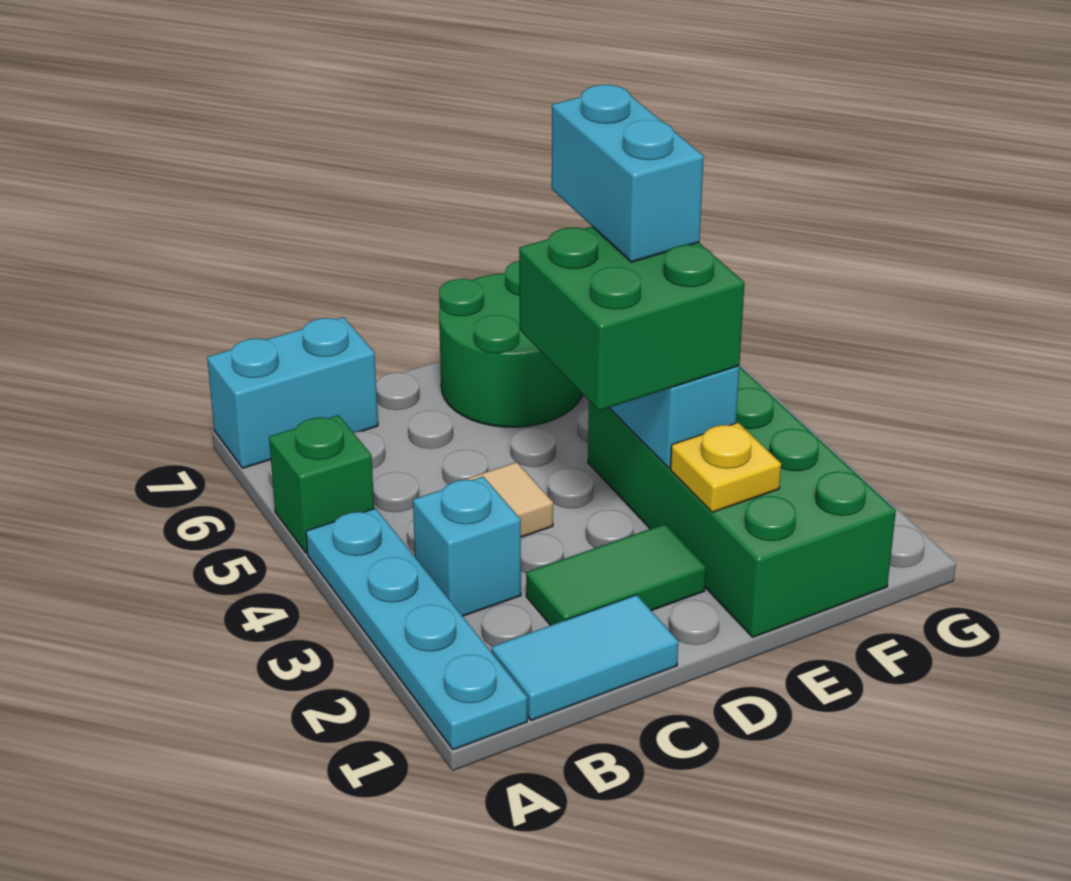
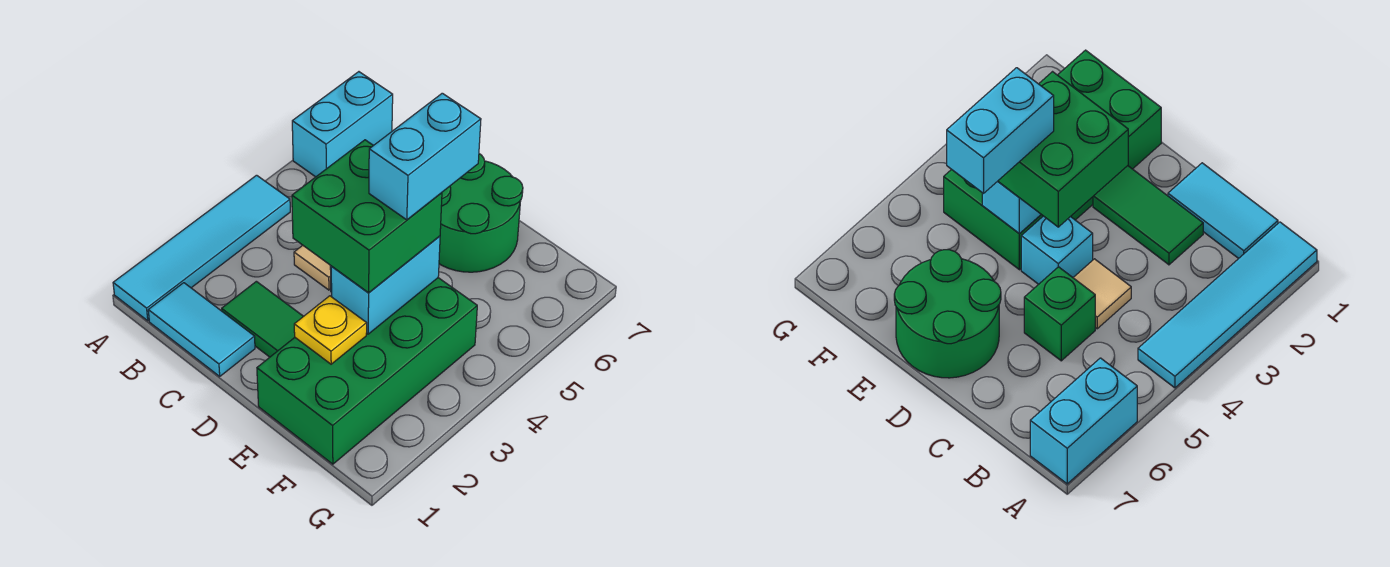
cyan plate A1:A4 level 1 -> cyan tile A1:A4 level 1
green brick A5 level 1 -> green brick C5 level 1
cyan brick A7:B7 level 1 -> cyan brick A6:A7 level 1
cyan brick B3 level 1 -> cyan brick D4 level 1

